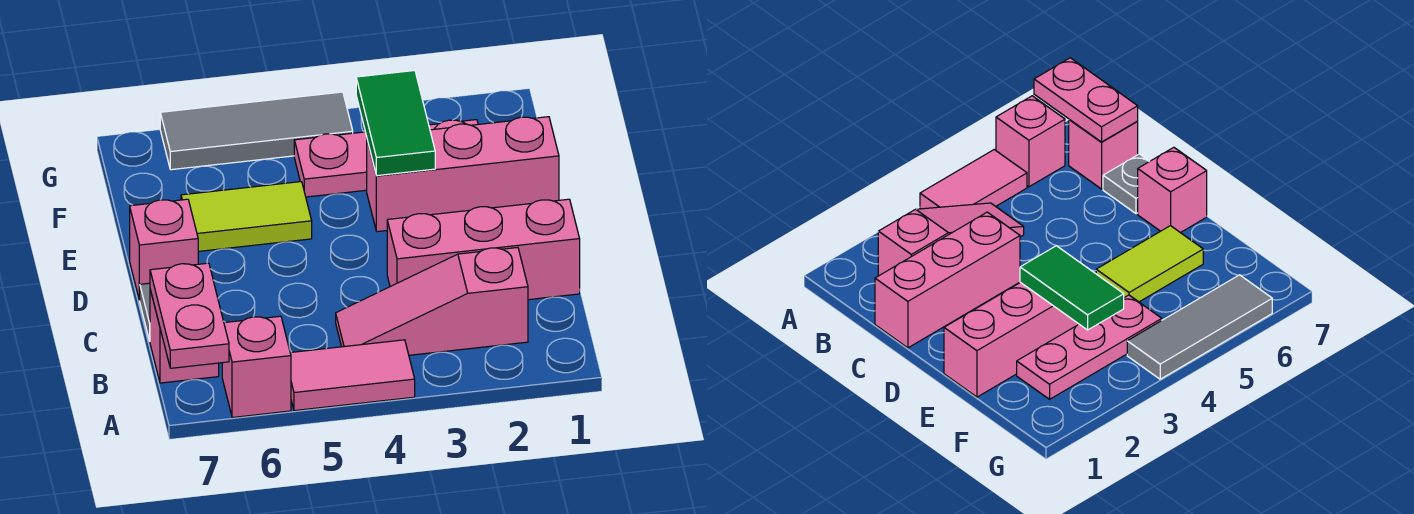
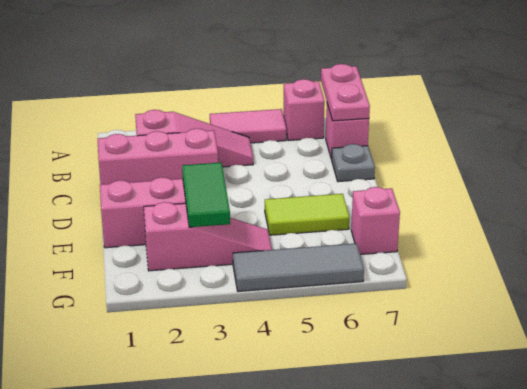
pink brick D7 level 1 -> pink brick F7 level 1
pink plate F2:F4 level 1 -> pink slope F2:F4 level 1 top 2

